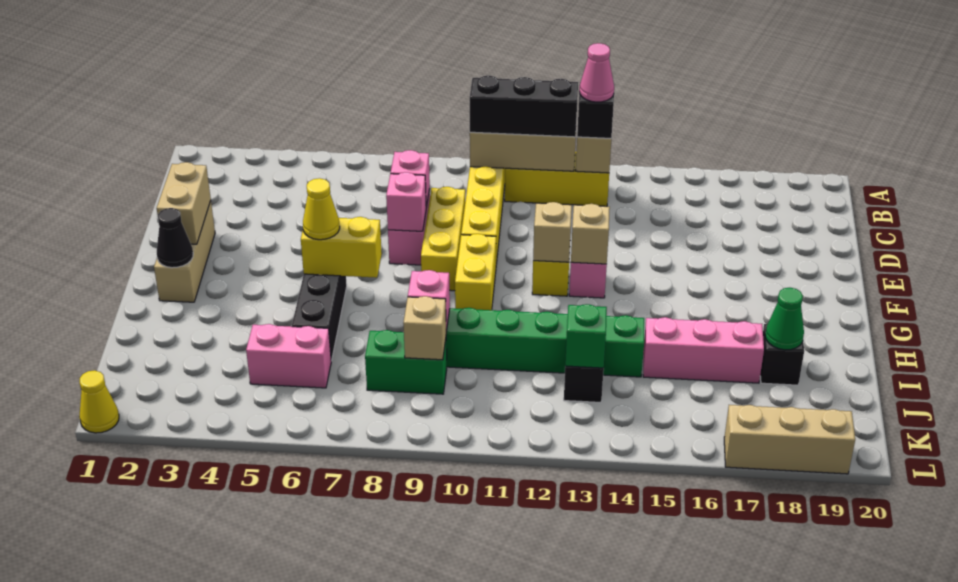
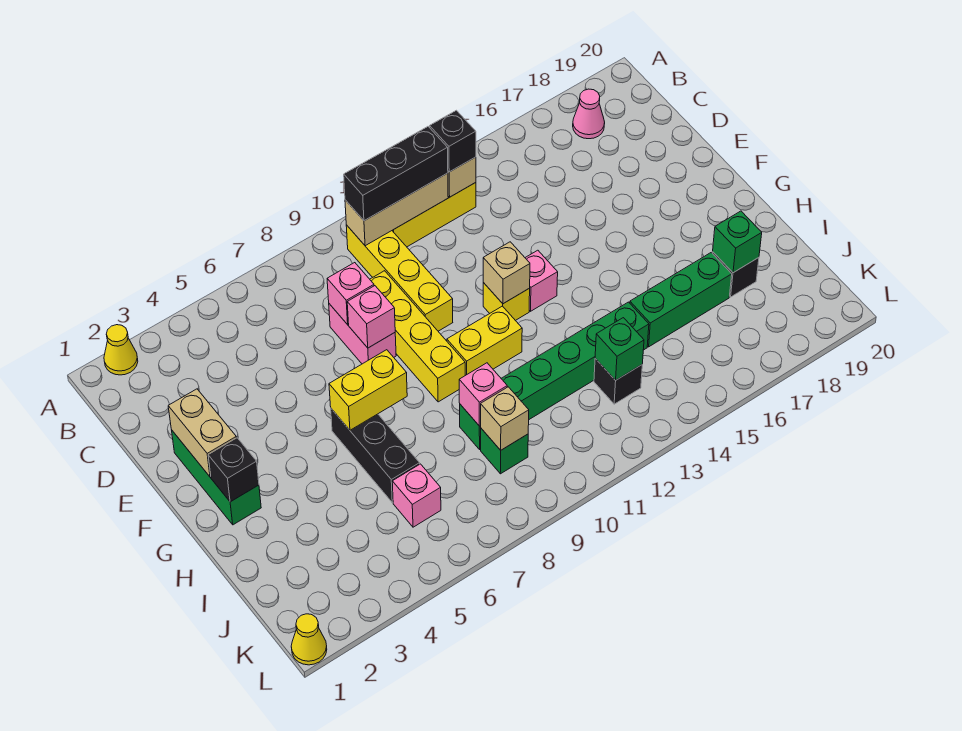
pink cone B13 level 4 -> pink cone B18 level 1
yellow brick D9:F9 level 1 -> yellow brick D9:G9 level 1
tan brick E2:G2 level 1 -> green brick E2:G2 level 1
yellow brick F10:G10 level 1 -> yellow brick G10:G11 level 1
tan brick F13 level 2 -> none
black cone G2 level 2 -> black brick G2 level 2
yellow cone G6 level 3 -> yellow cone A2 level 1
pink brick I15:I17 level 1 -> green brick I15:I17 level 1
green cone I18 level 2 -> green brick I18 level 2
pink brick J5:J6 level 1 -> pink brick J6 level 1
green brick J8:J9 level 1 -> green brick J9 level 1
tan brick L17:L19 level 1 -> none

